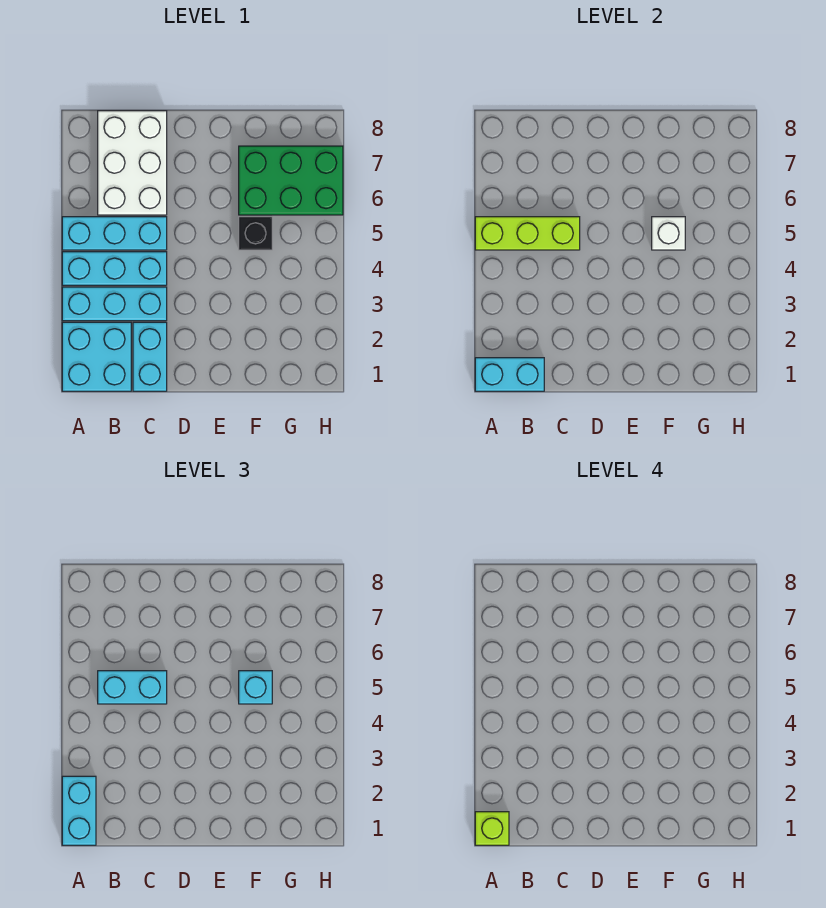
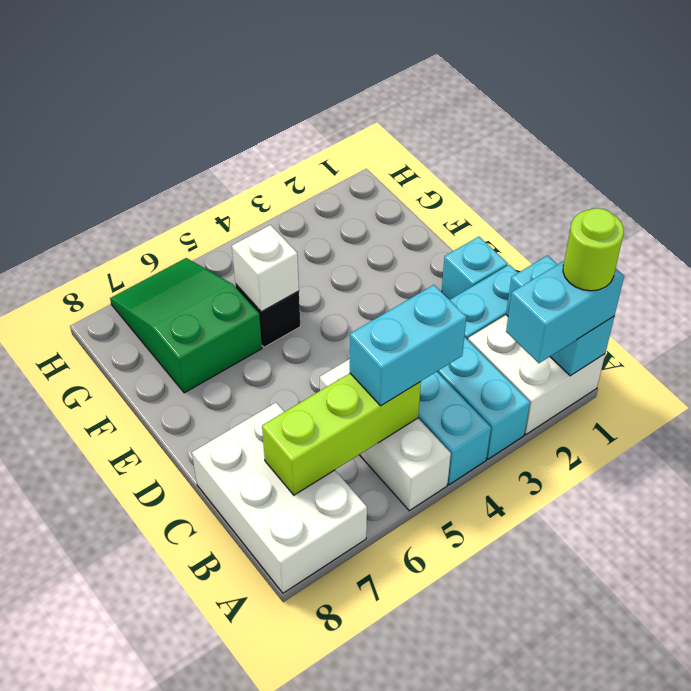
cyan brick A1:B2 level 1 -> white brick A1:B2 level 1
lime brick A1 level 4 -> lime round brick A1 level 4
cyan brick A5:C5 level 1 -> white brick A5:C5 level 1
lime brick A5:C5 level 2 -> lime brick B5:B7 level 2
cyan brick B5:C5 level 3 -> cyan brick B4:B5 level 3
white brick B6:C8 level 1 -> white brick A7:C8 level 1
cyan brick F5 level 3 -> cyan brick D1 level 1
green brick F6:H7 level 1 -> green slope F6:H7 level 1 top F

